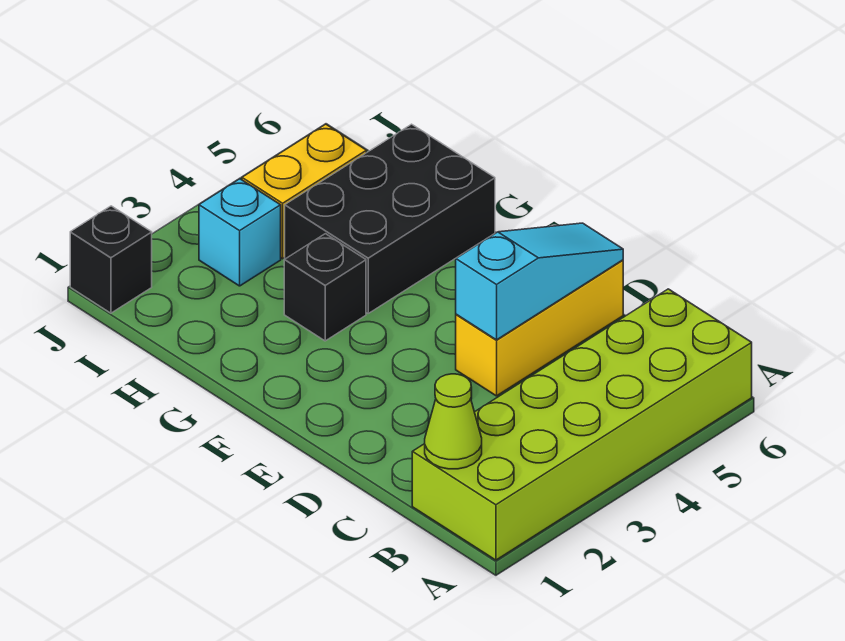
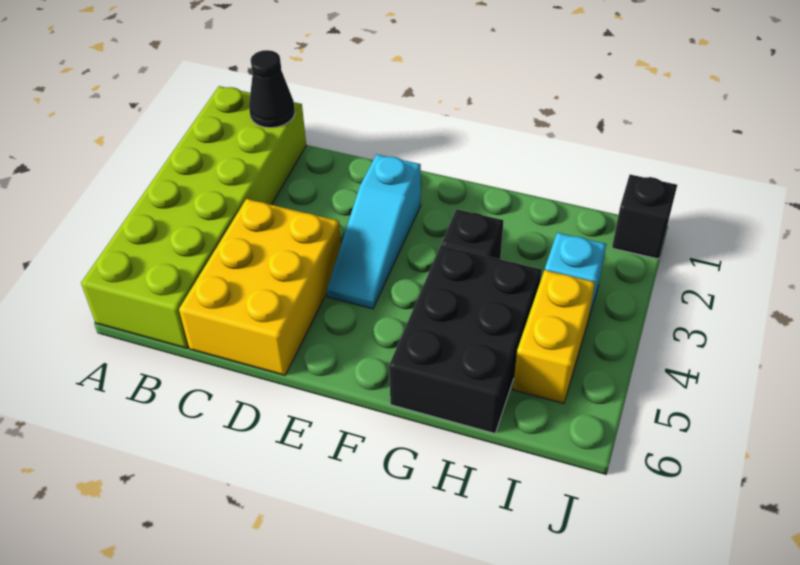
lime cone B1 level 2 -> black cone B1 level 2
yellow brick D4:D6 level 1 -> yellow brick C4:D6 level 1
cyan slope D4:D6 level 2 top 4 -> cyan slope E2:E4 level 1 top 2

